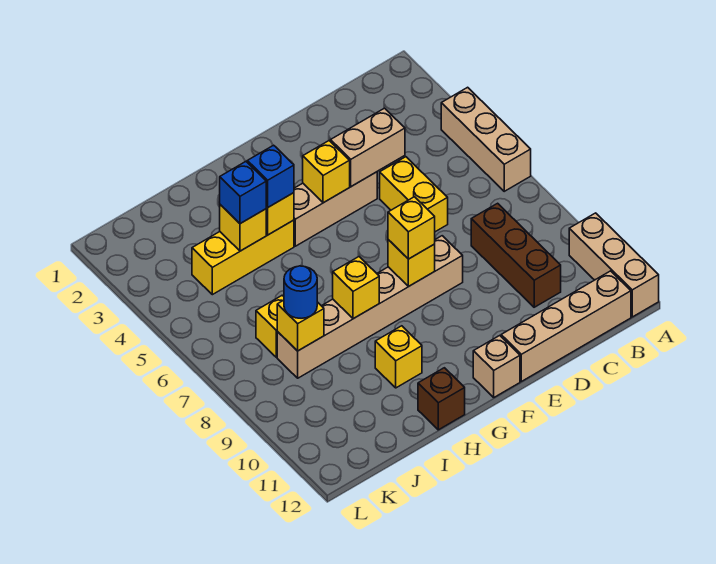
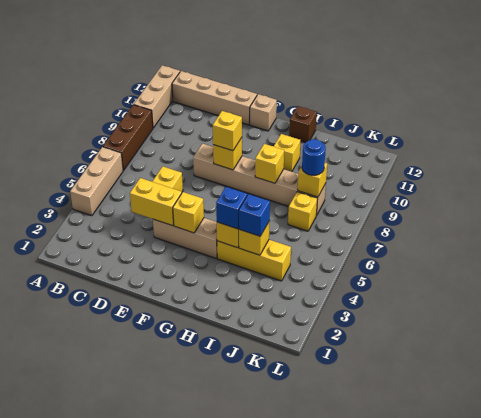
brown brick C8:C10 level 1 -> brown brick A7:A9 level 1
tan brick D4:E4 level 2 -> yellow brick D4:E4 level 2

